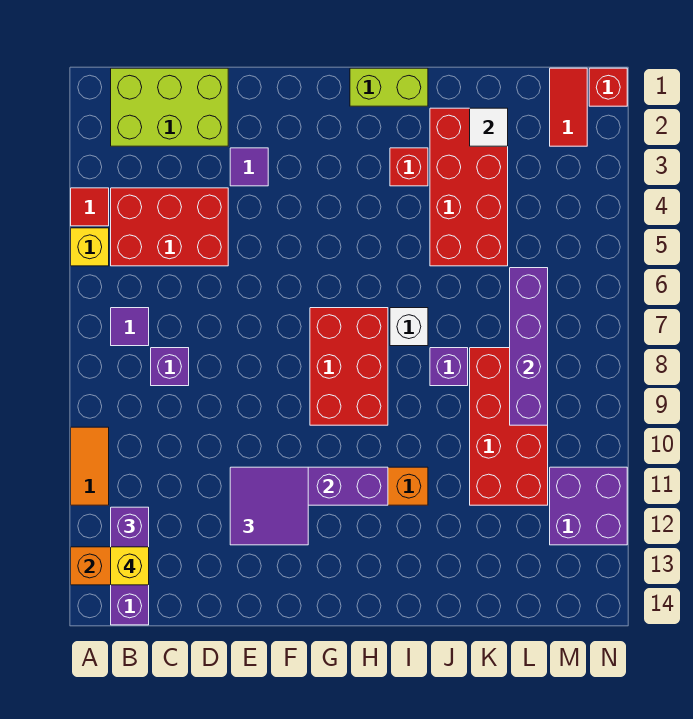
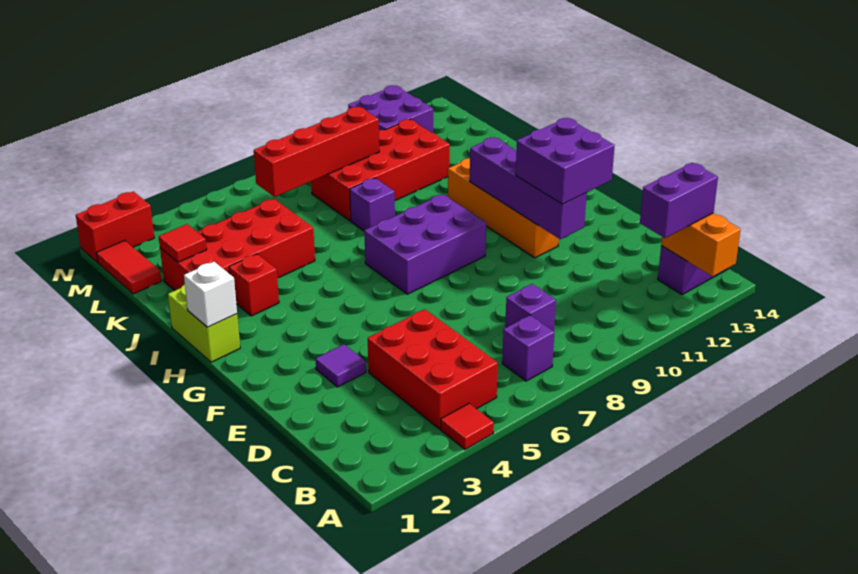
yellow brick A5 level 1 -> none
orange tile A10:A11 level 1 -> none
lime brick B1:D2 level 1 -> none
purple tile B7 level 1 -> purple brick B7 level 1
yellow brick B13 level 4 -> none
purple tile E11:F12 level 3 -> purple brick E11:F12 level 3
red brick G7:H9 level 1 -> purple brick G7:H9 level 1
white brick I7 level 1 -> white brick H1 level 2
white tile K2 level 2 -> red tile K2 level 2
purple brick L6:L9 level 2 -> red brick L6:L9 level 2
red tile M1:M2 level 1 -> red tile L1:M1 level 1
red brick N1 level 1 -> red brick N1:N2 level 1

